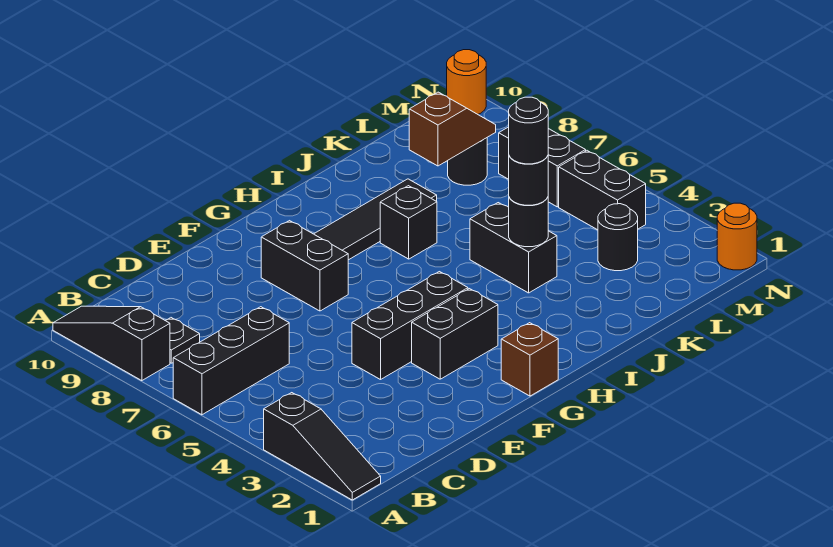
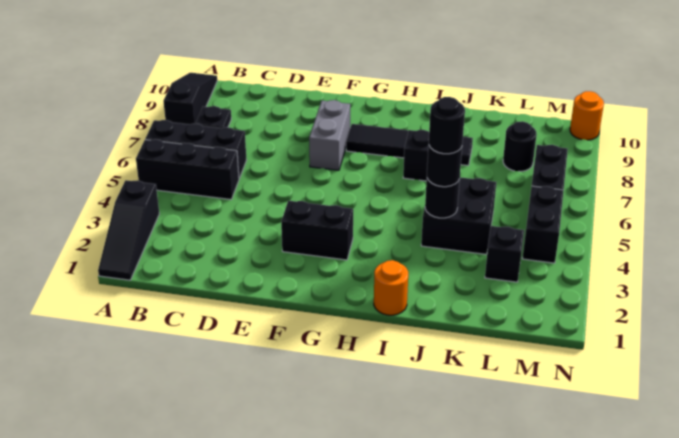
black brick E4:G4 level 1 -> black brick A5:C5 level 1
black brick F7:F8 level 1 -> grey brick F7:F8 level 1
brown brick G1 level 1 -> none
black brick J4:J5 level 1 -> black brick J4:K5 level 1
brown slope K8:L8 level 2 top K -> none
black round brick L3 level 1 -> black brick L3 level 1
orange round brick N1 level 1 -> orange round brick I1 level 1

